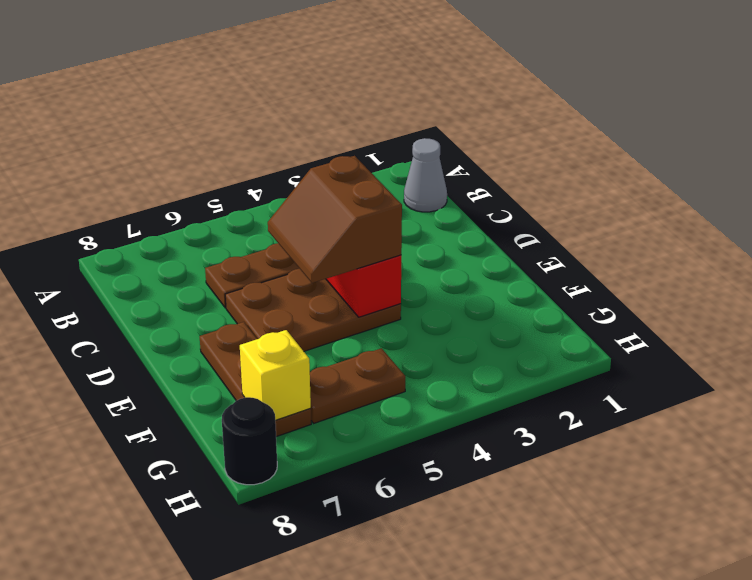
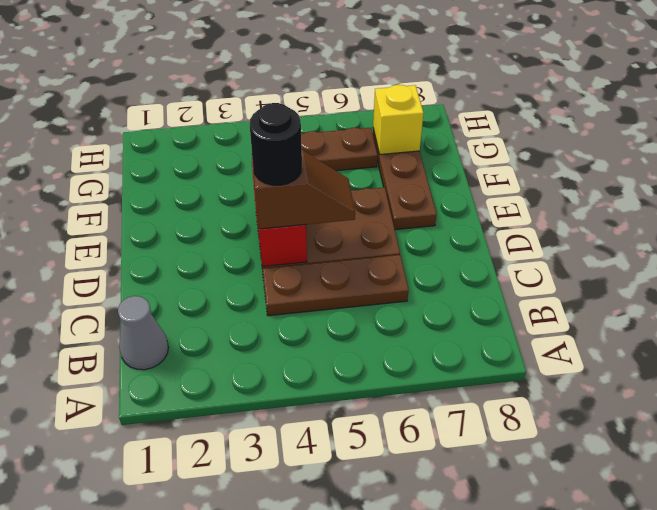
brown slope D4:E5 level 3 top 4 -> brown slope D4:D5 level 3 top 4
black round brick H8 level 1 -> black round brick D4 level 4

